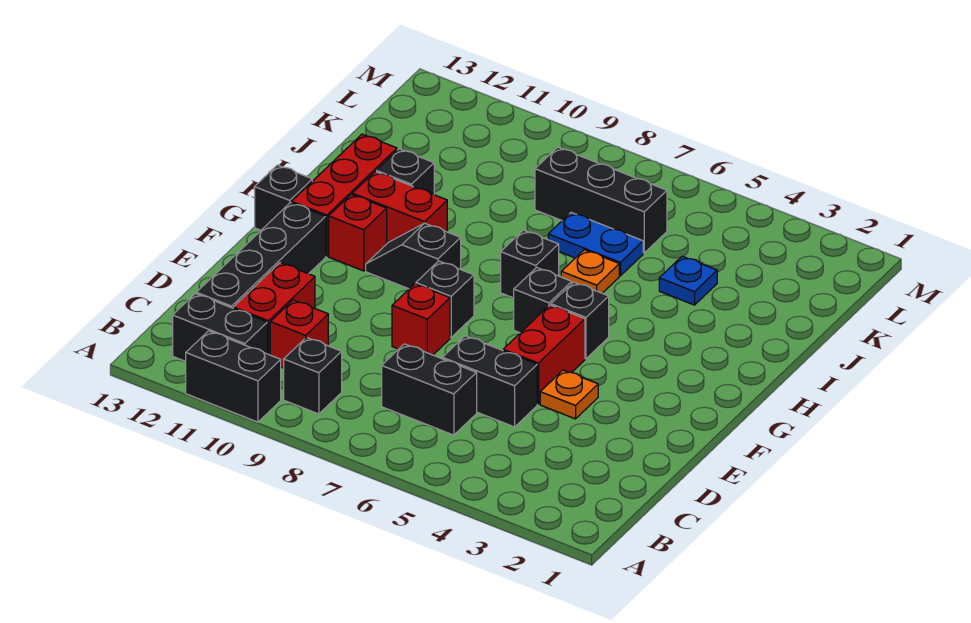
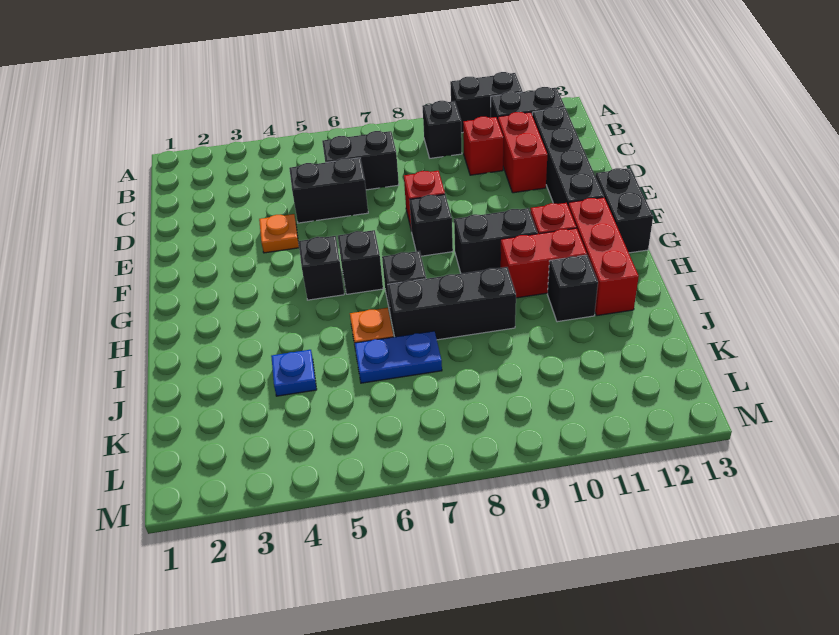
red brick E5:F5 level 1 -> none
black slope G9:G10 level 1 top 9 -> black brick G9:G10 level 1
black brick G13 level 1 -> black brick F13:G13 level 1
black brick K6:K8 level 1 -> black brick I7:I9 level 1

